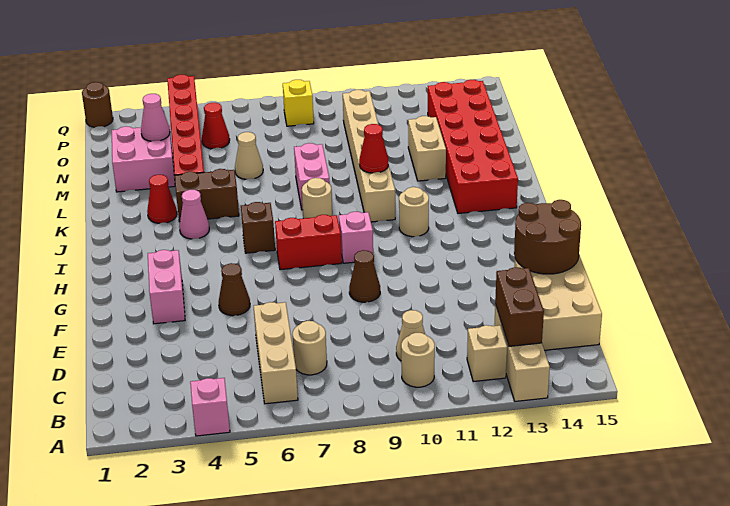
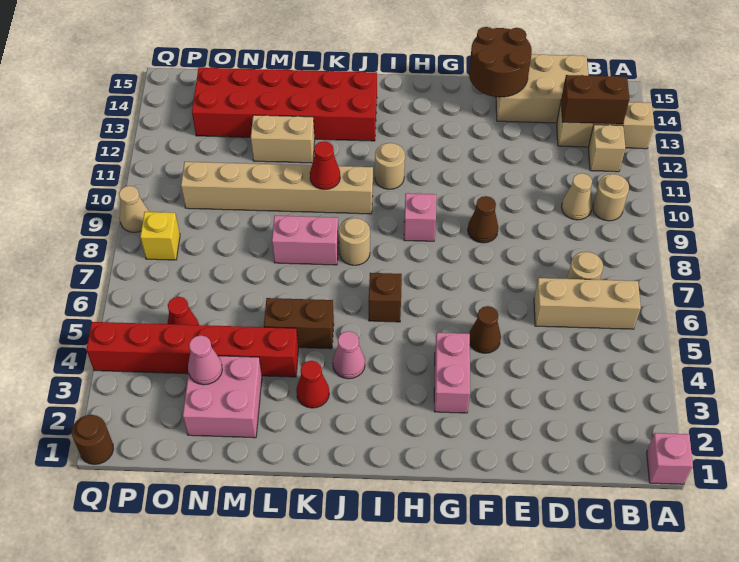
pink brick A4 level 1 -> pink brick A1 level 1
pink brick F3:G3 level 1 -> pink brick G3:G4 level 1
red brick H7:H8 level 1 -> none
brown brick K4:K5 level 1 -> brown brick K5:L5 level 1
tan cone M6 level 1 -> tan cone Q9 level 1

